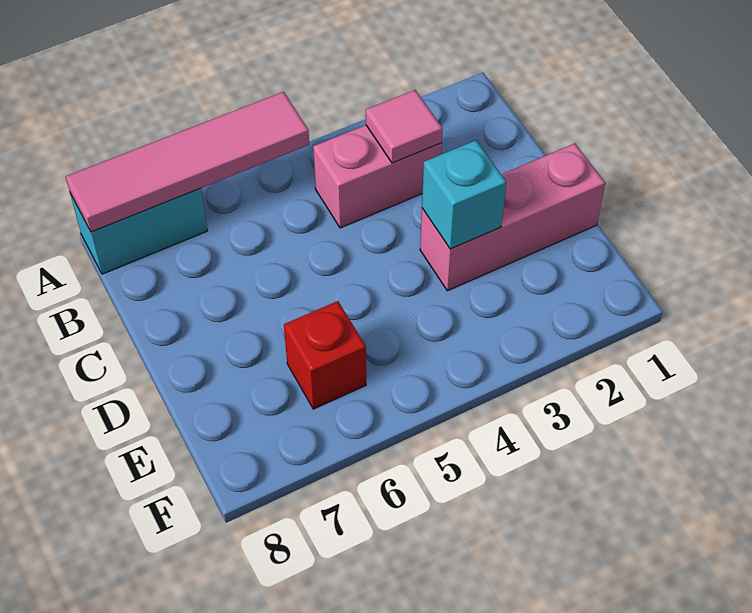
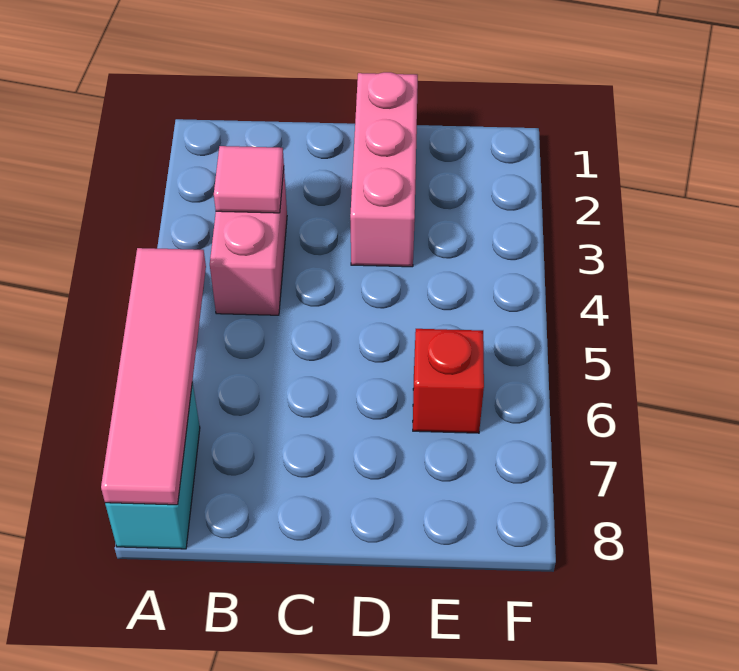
cyan brick D3 level 2 -> none

